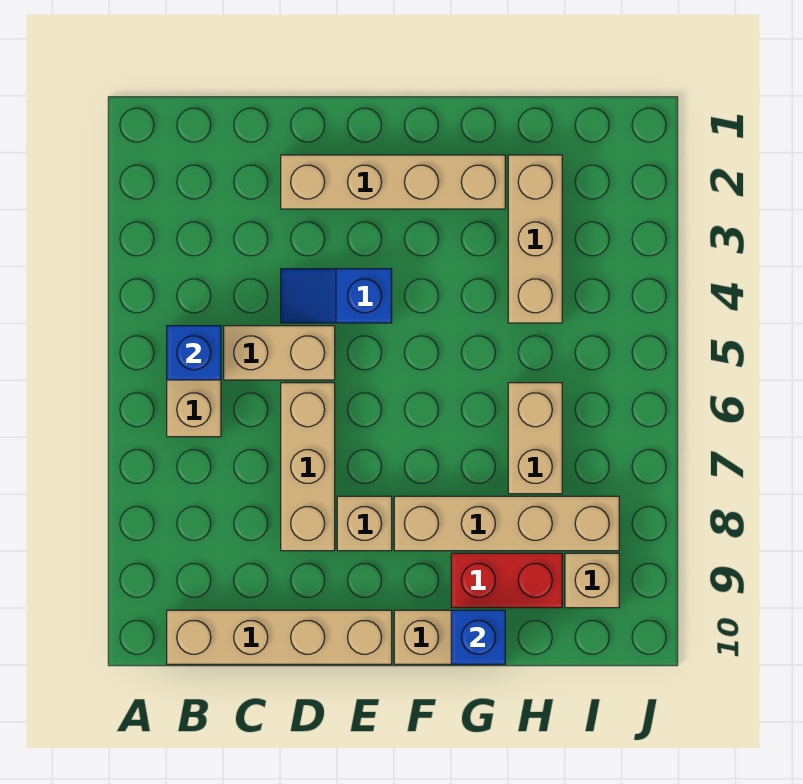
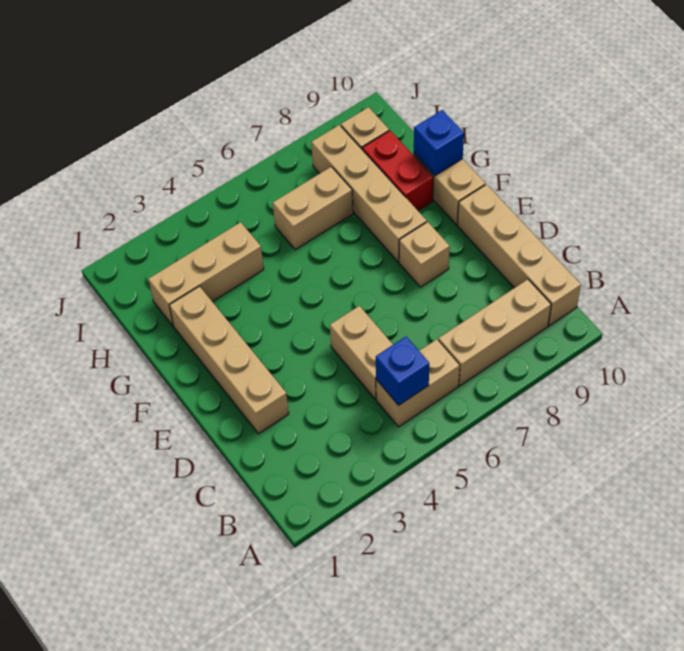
blue slope D4:E4 level 1 top E -> none
tan brick D6:D8 level 1 -> tan brick B7:B9 level 1

